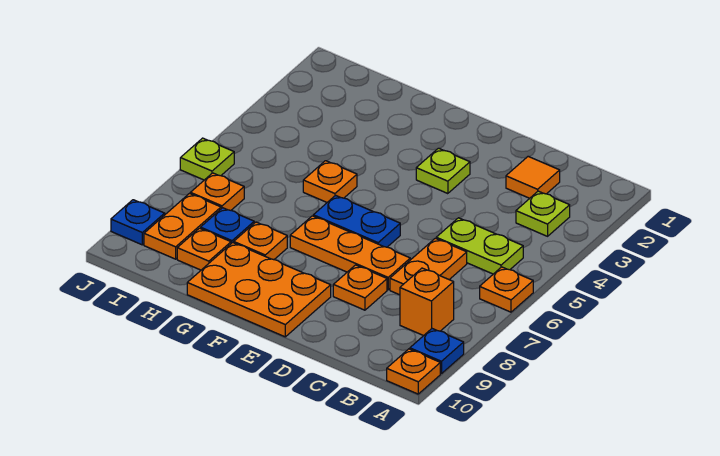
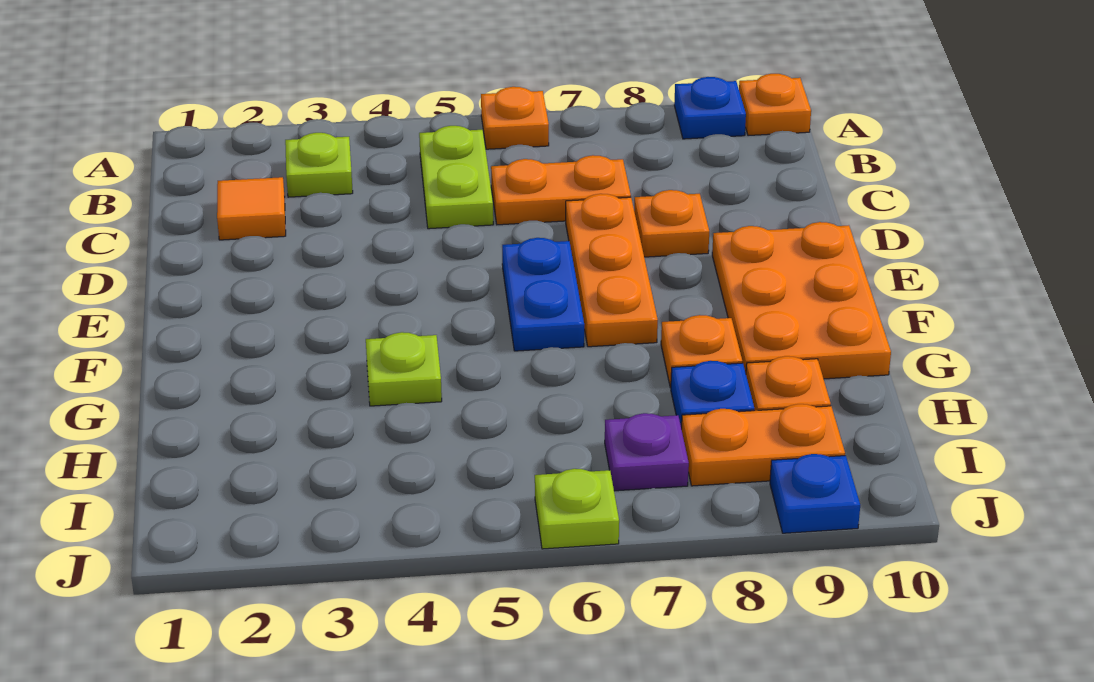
orange brick B8 level 1 -> none
lime plate E3 level 1 -> lime plate G4 level 1
orange plate G5 level 1 -> none
orange plate I7 level 1 -> purple plate I7 level 1

